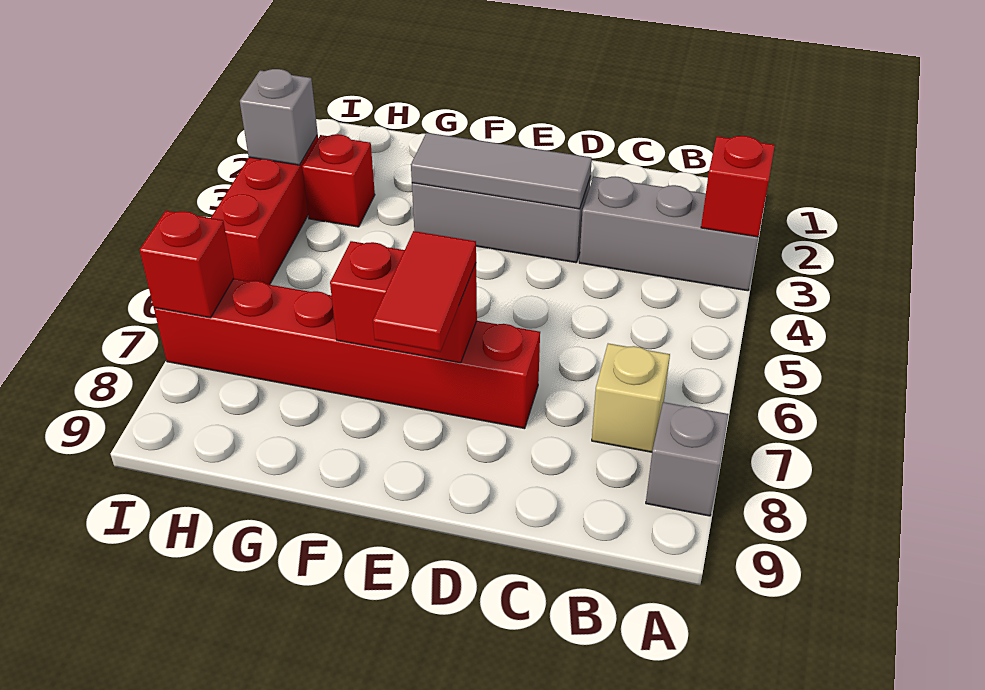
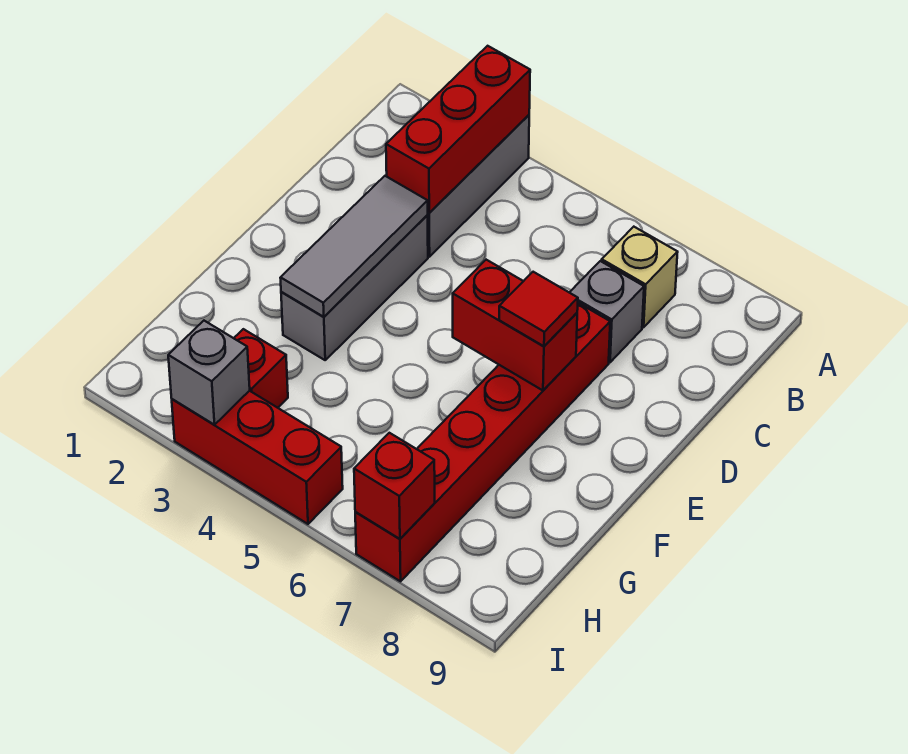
red brick A3 level 2 -> red brick A3:C3 level 2
grey brick A8 level 1 -> grey brick C7 level 1
red brick E7:F7 level 2 -> red brick E6:E7 level 2
red tile E7:E8 level 3 -> red tile E7 level 3

